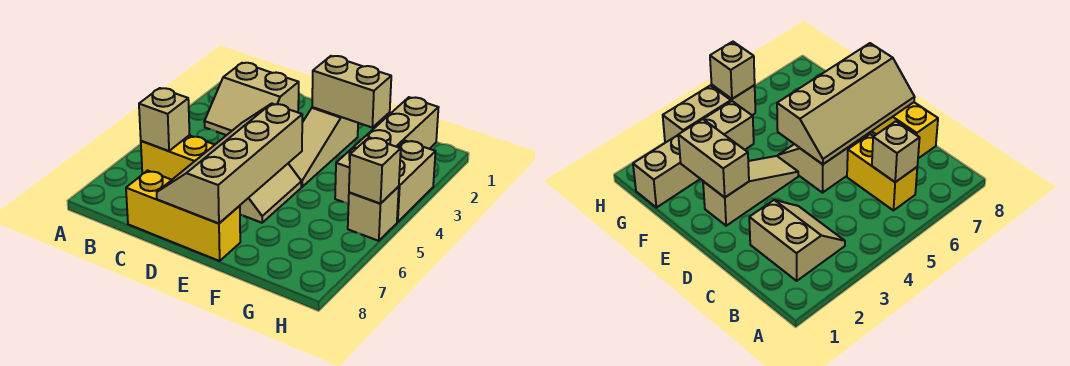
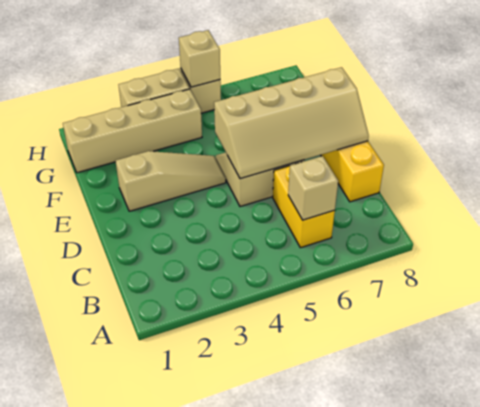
tan slope B2:C3 level 1 top 2 -> none
tan brick E2:F2 level 2 -> none

